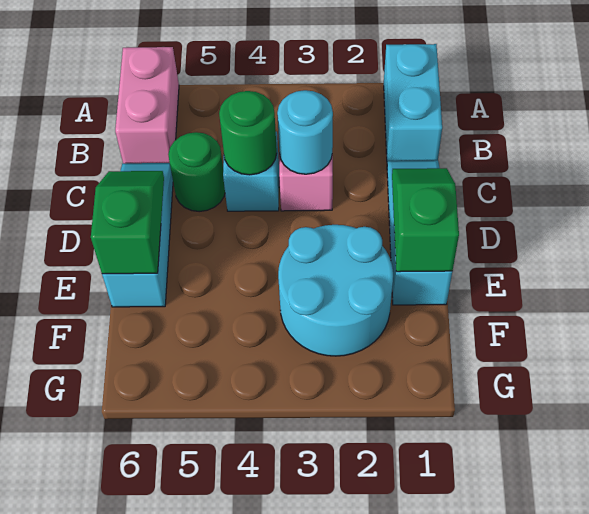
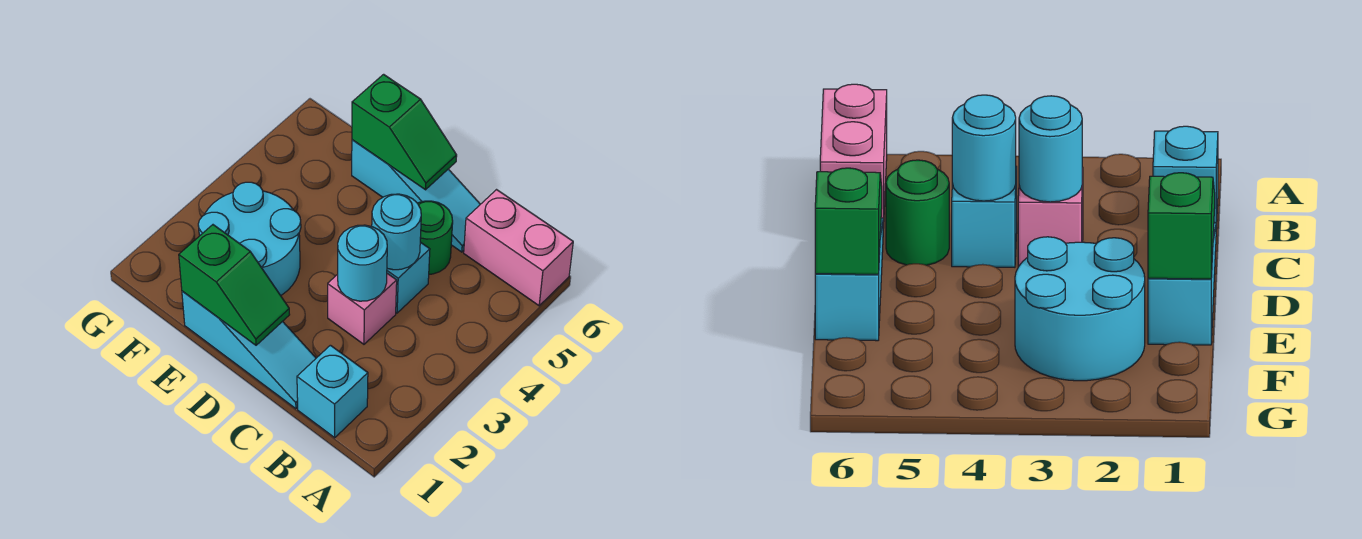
cyan brick A1:B1 level 1 -> cyan brick B1 level 1
green round brick C4 level 2 -> cyan round brick C4 level 2

